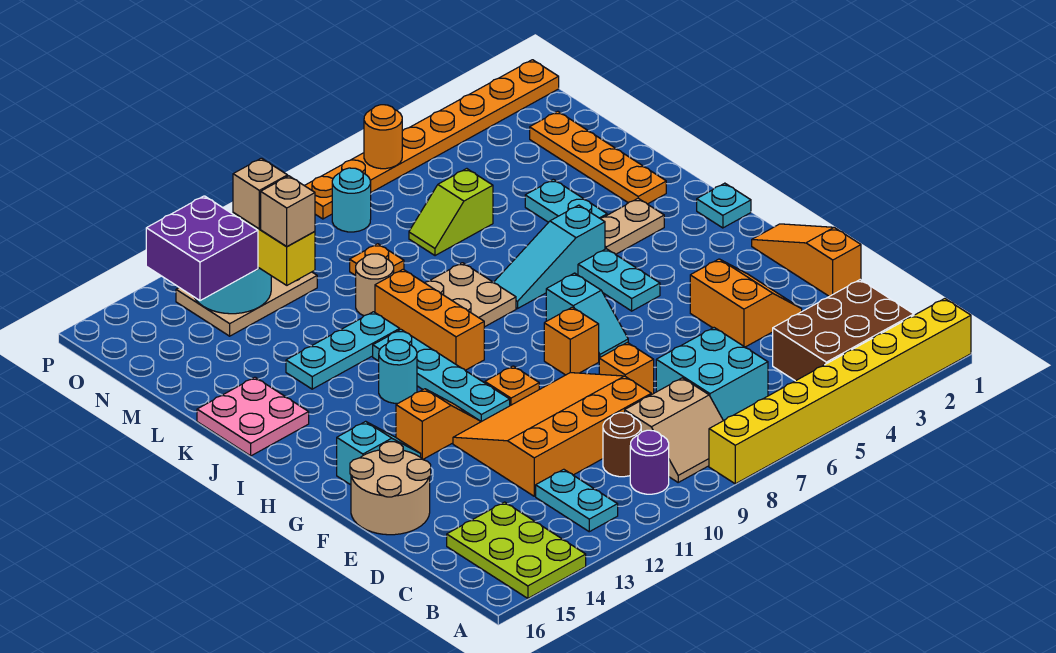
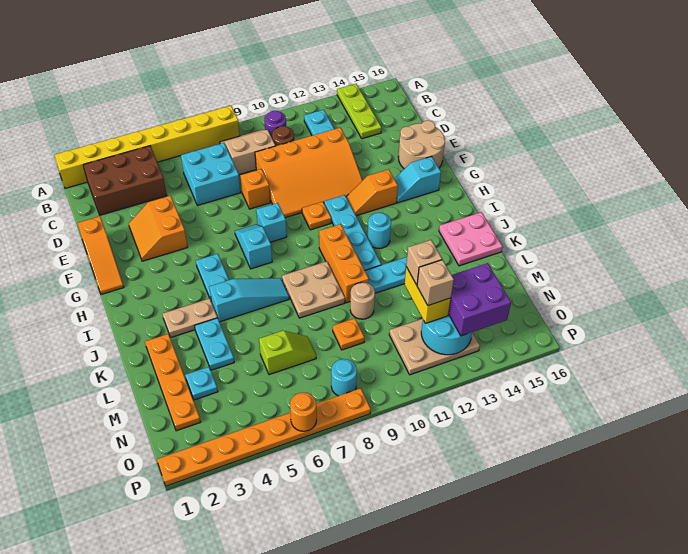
lime plate A14:C15 level 1 -> lime plate A14:C14 level 1
orange brick G8 level 1 -> cyan brick G8 level 1
cyan plate I1 level 1 -> cyan plate M3 level 1

